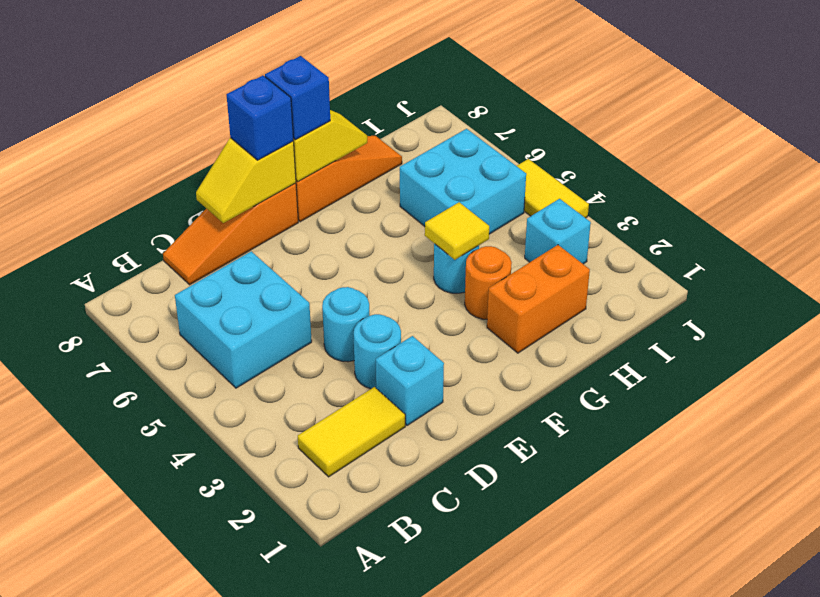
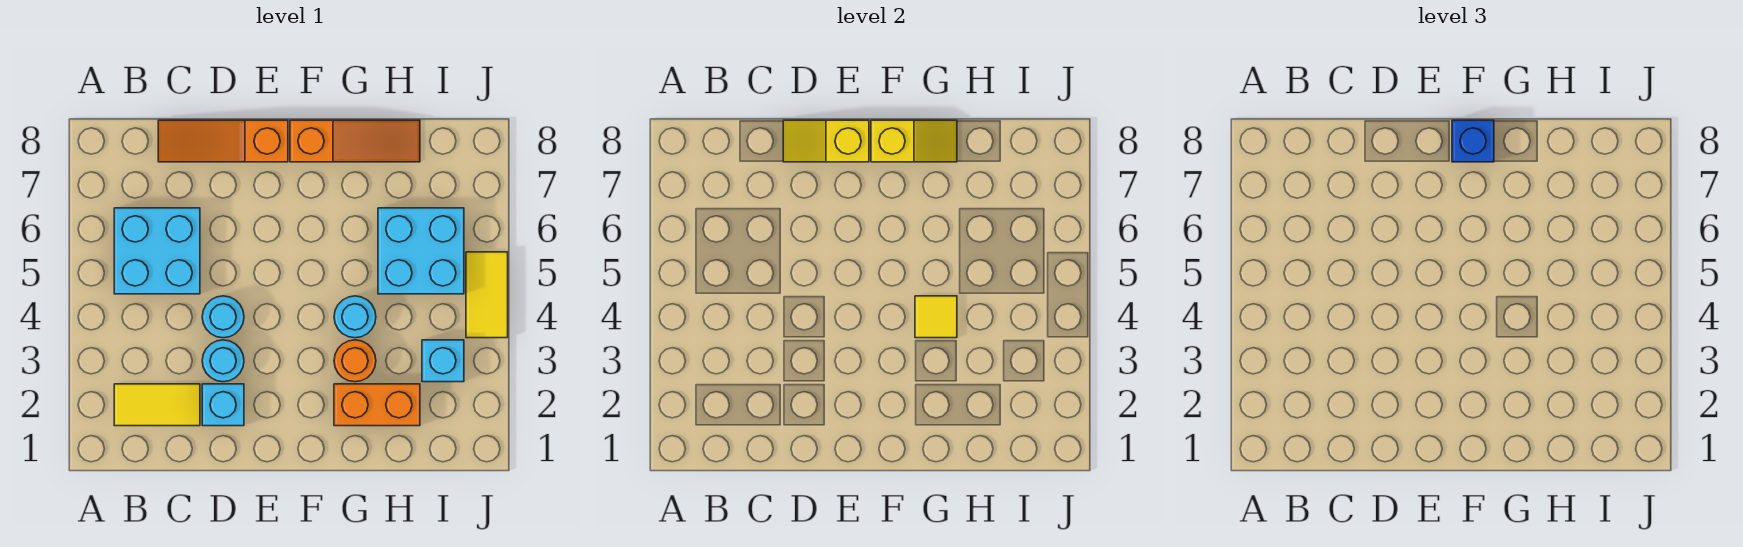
blue brick E8 level 3 -> none

